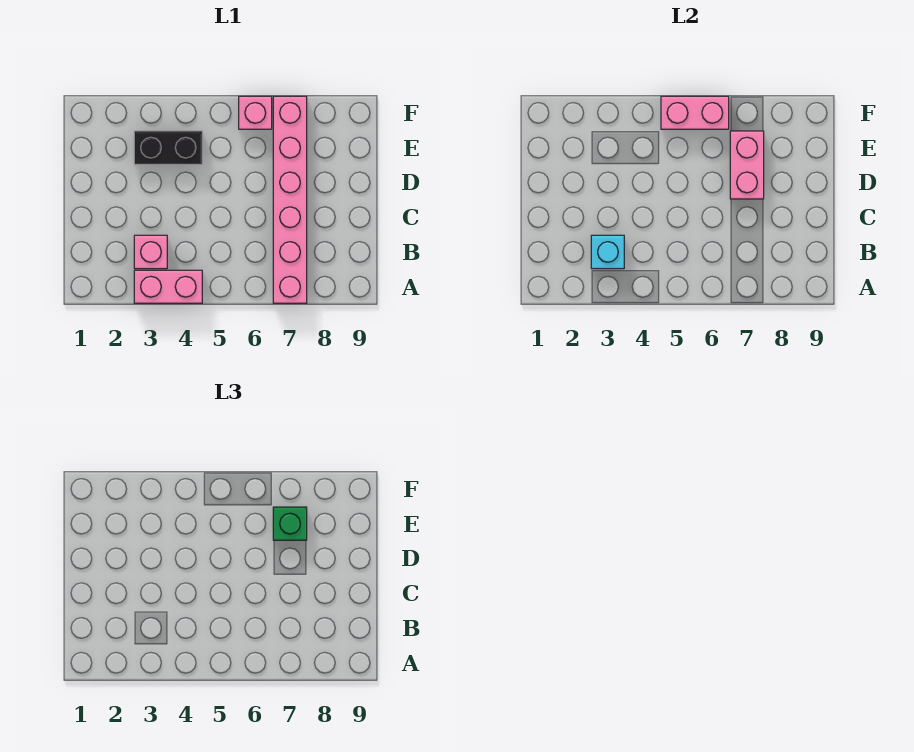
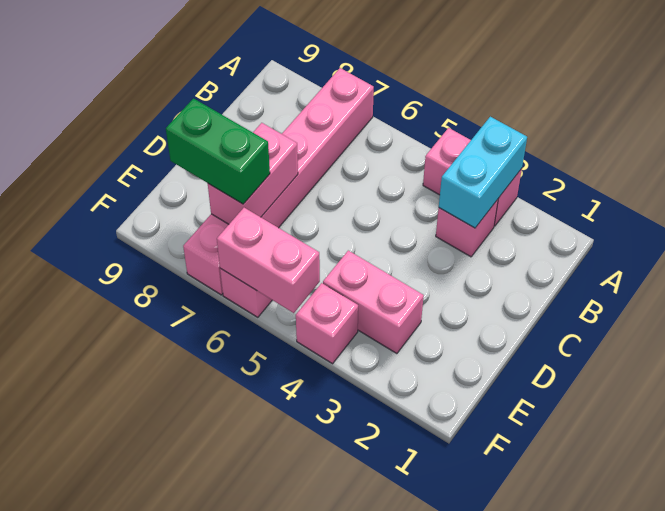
cyan brick B3 level 2 -> cyan brick A3:B3 level 2
black brick E3:E4 level 1 -> pink brick E3:E4 level 1
green brick E7 level 3 -> green brick E7:E8 level 3
none -> pink brick F4 level 1

